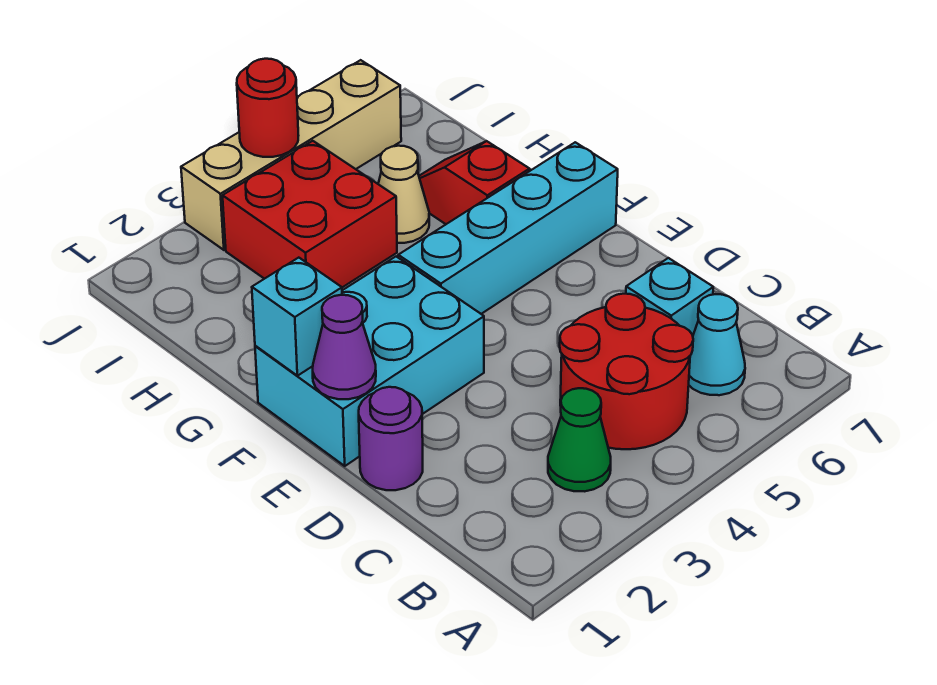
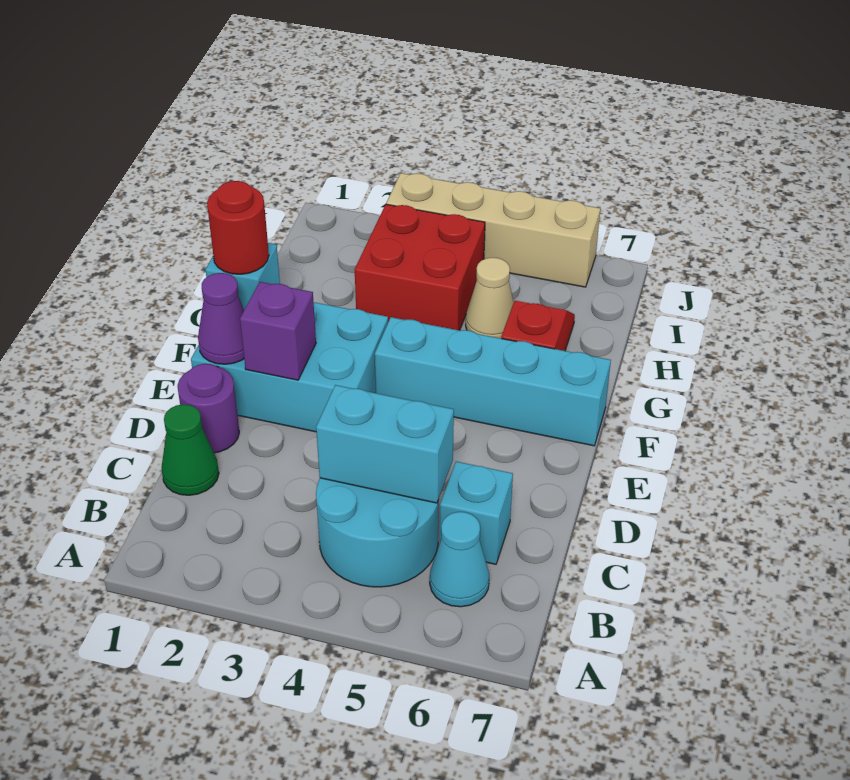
green cone B3 level 1 -> green cone C1 level 1
red round brick B4:C5 level 1 -> cyan round brick B4:C5 level 1
none -> cyan brick C4:C5 level 2
none -> purple brick E2 level 2
red round brick J4 level 2 -> red round brick F1 level 3

